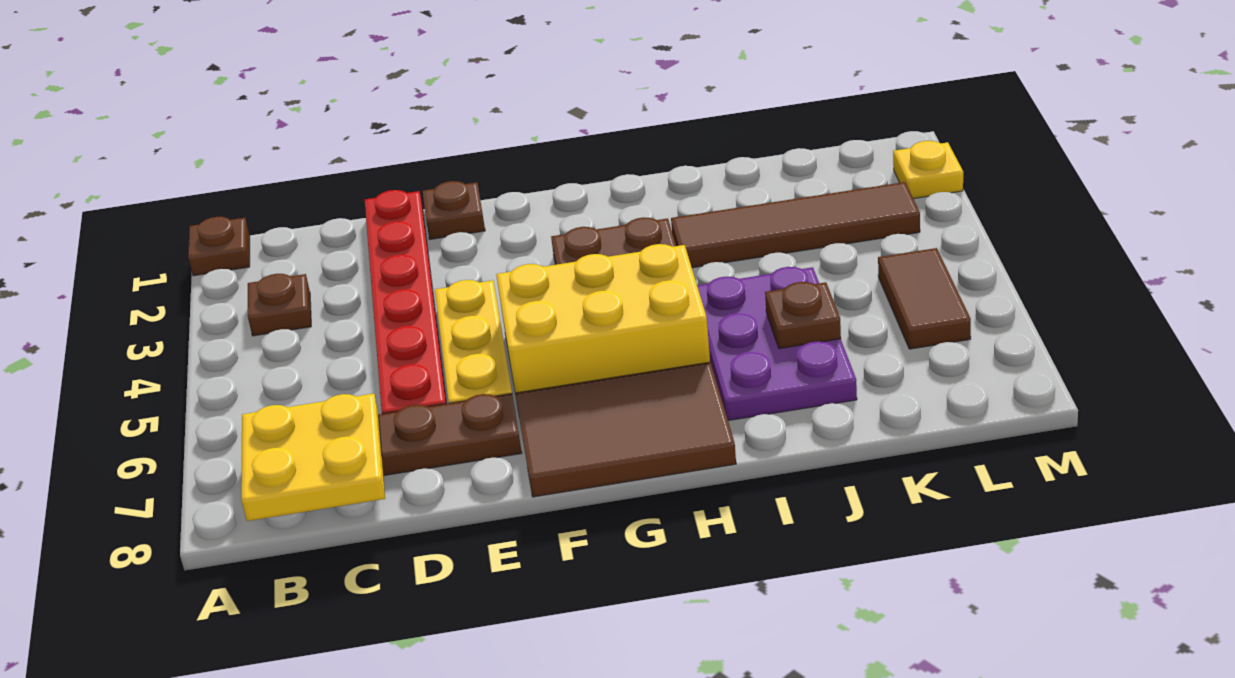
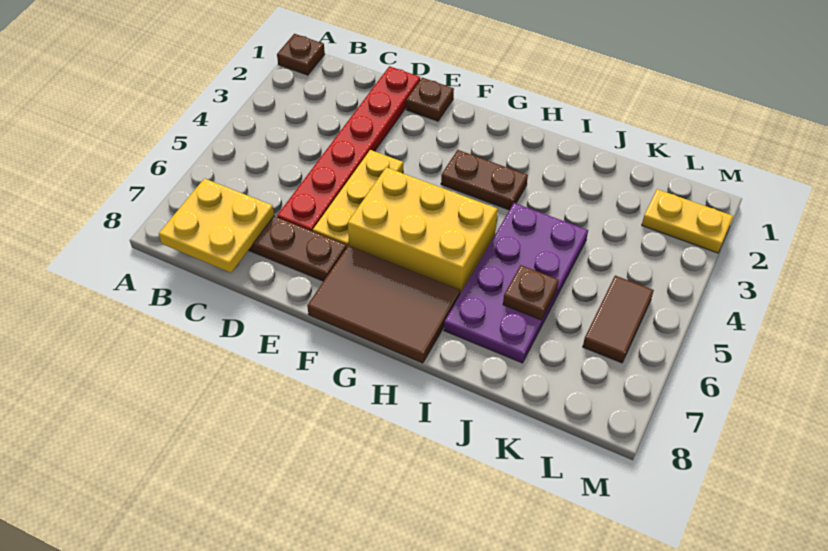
brown plate B3 level 1 -> none
brown tile I3:L3 level 1 -> none
purple plate I5:J7 level 1 -> purple plate I4:J7 level 1
yellow plate M2 level 1 -> yellow plate L2:M2 level 1

